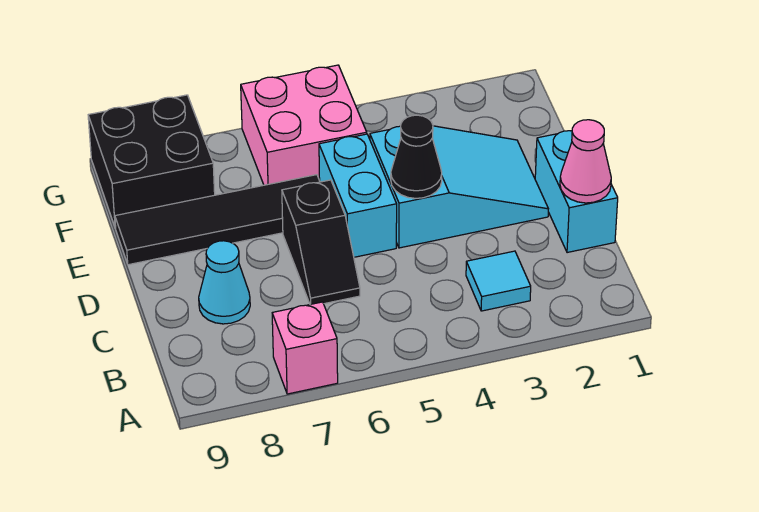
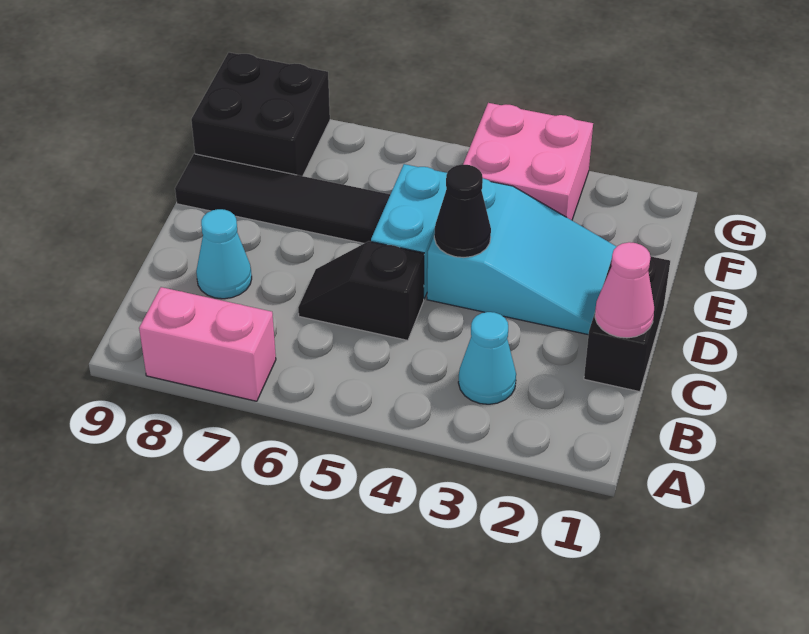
pink brick A7 level 1 -> pink brick A7:A8 level 1
cyan tile B3 level 1 -> cyan cone B3 level 1
cyan brick C1:D1 level 1 -> black brick C1:D1 level 1
black slope C6:D6 level 1 top D -> black slope C5:C6 level 1 top 5
pink brick F5:G6 level 1 -> pink brick F3:G4 level 1

